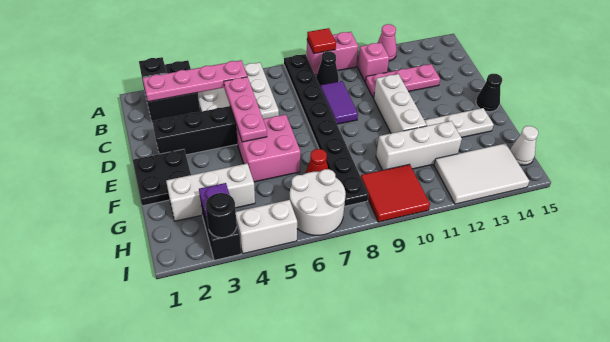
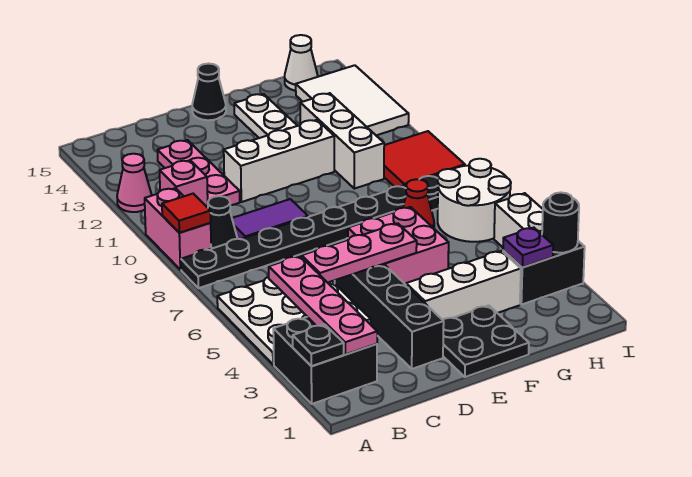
white brick G2:G4 level 1 -> white brick E3:G3 level 1

